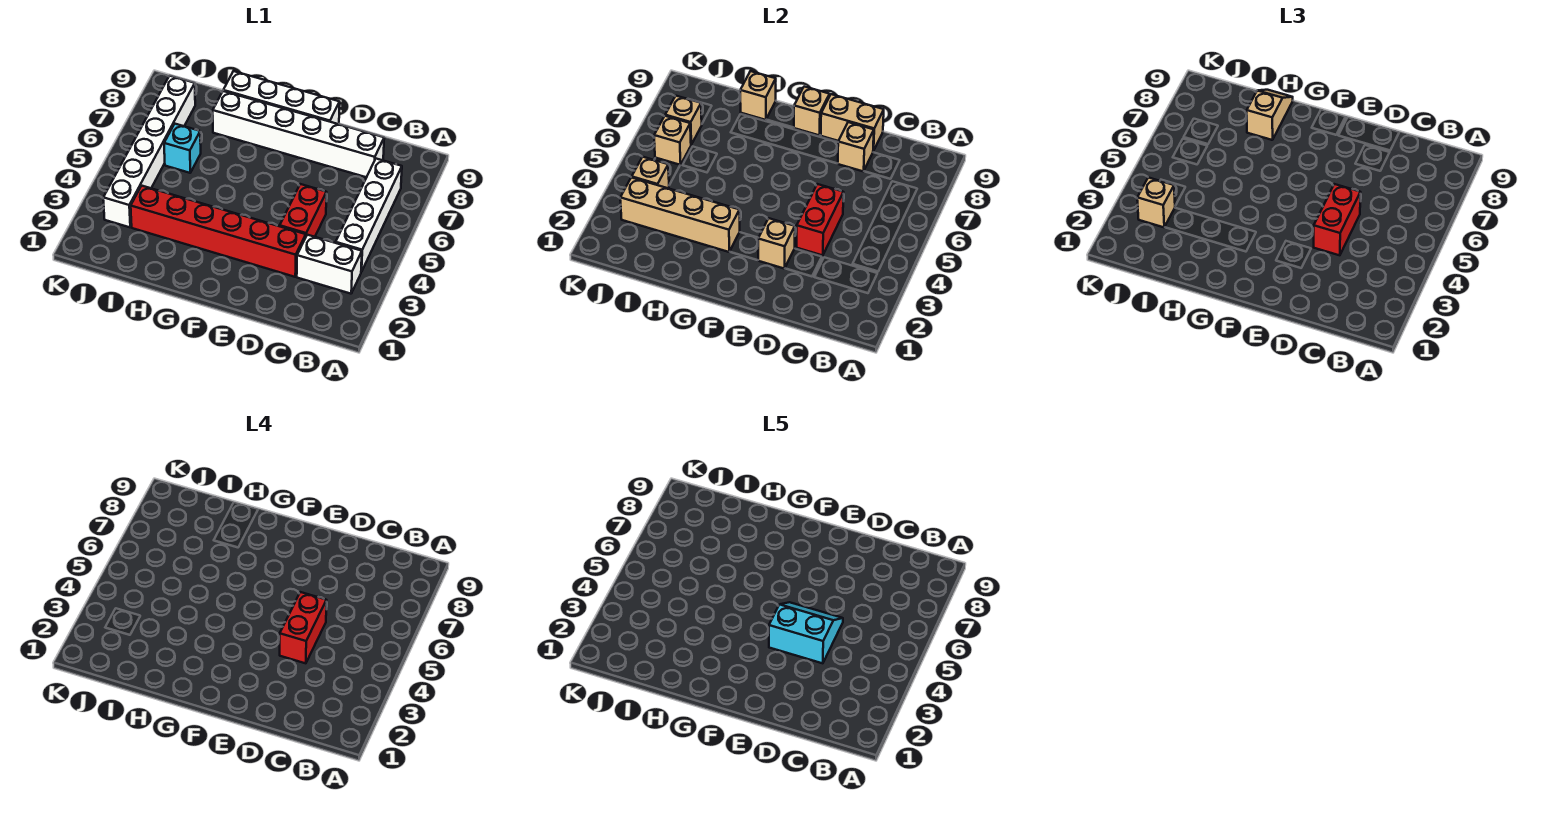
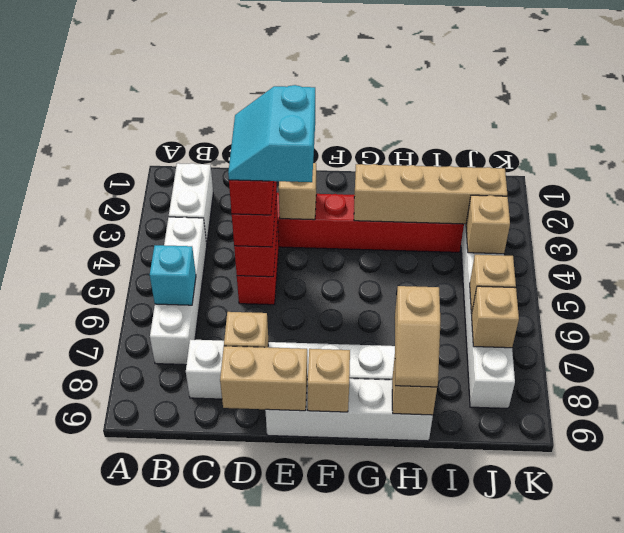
white brick B3:C3 level 1 -> white brick B2:B3 level 1
cyan slope D4:E5 level 5 top 4 -> cyan slope D4:E5 level 5 top E
cyan brick I6 level 1 -> cyan brick B6 level 2
tan brick J3 level 3 -> none

